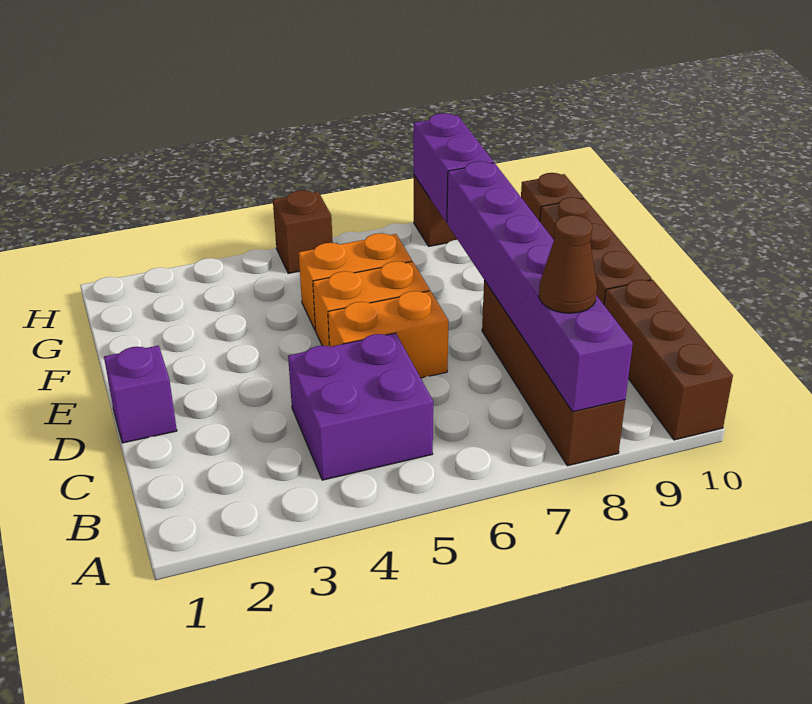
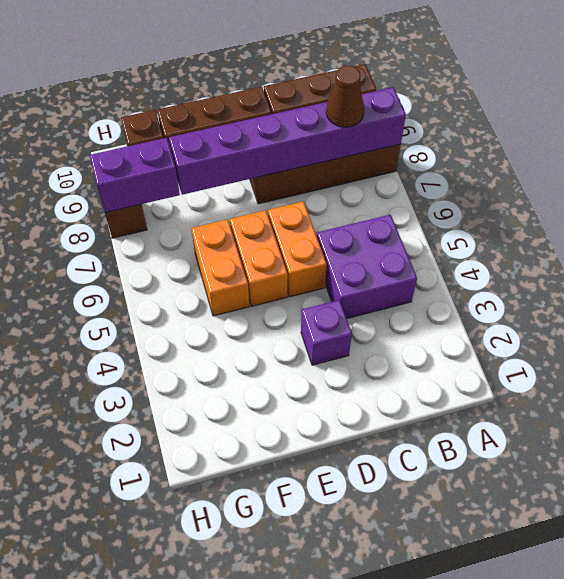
purple brick D1 level 1 -> purple brick D3 level 1
brown brick H5 level 1 -> none

